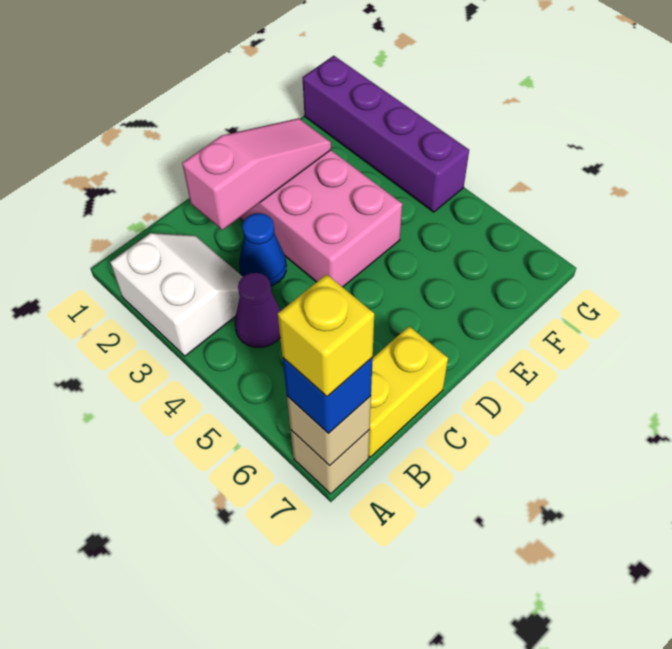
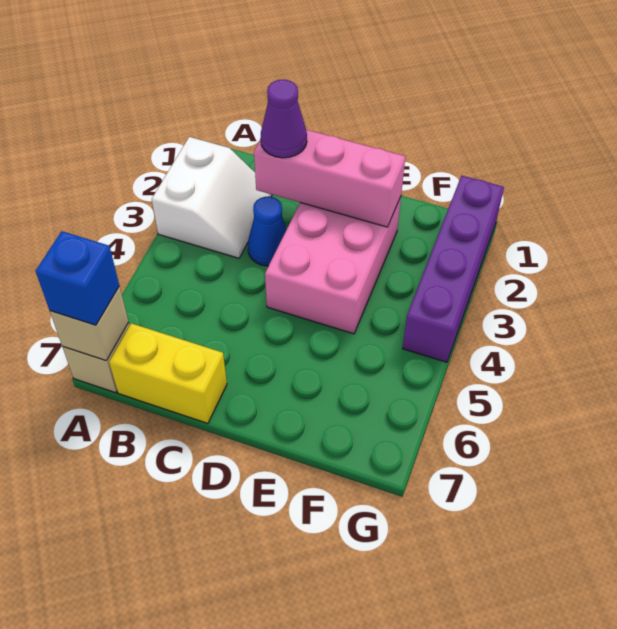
yellow brick A7 level 4 -> none
purple cone B4 level 1 -> purple cone C2 level 3
pink slope C2:E2 level 2 top C -> pink brick C2:E2 level 2

